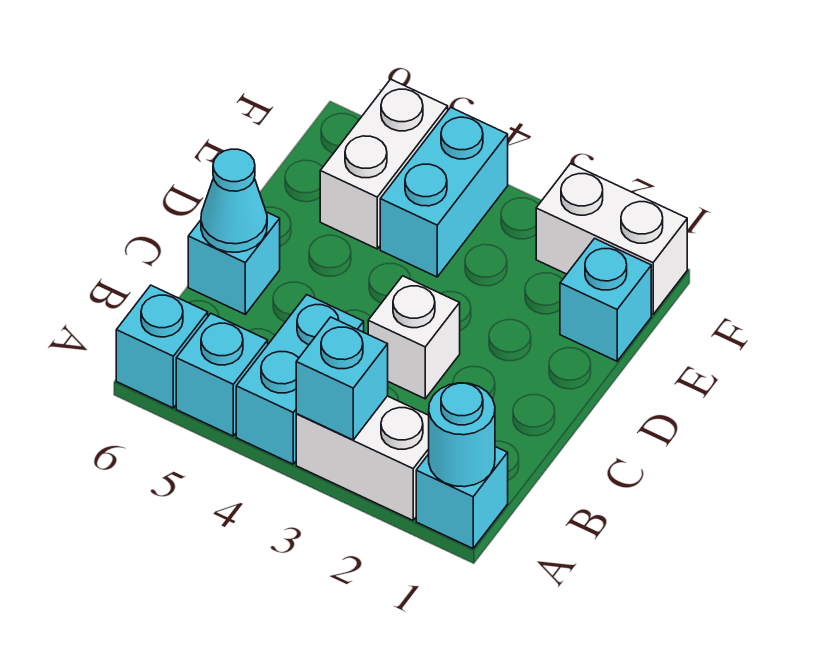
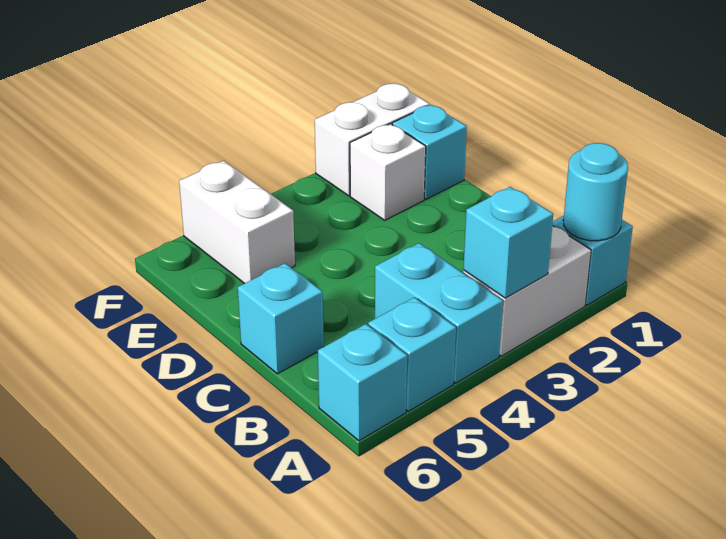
white brick C3 level 1 -> white brick E2 level 1
cyan cone C6 level 2 -> none
cyan brick E4:F4 level 1 -> none

